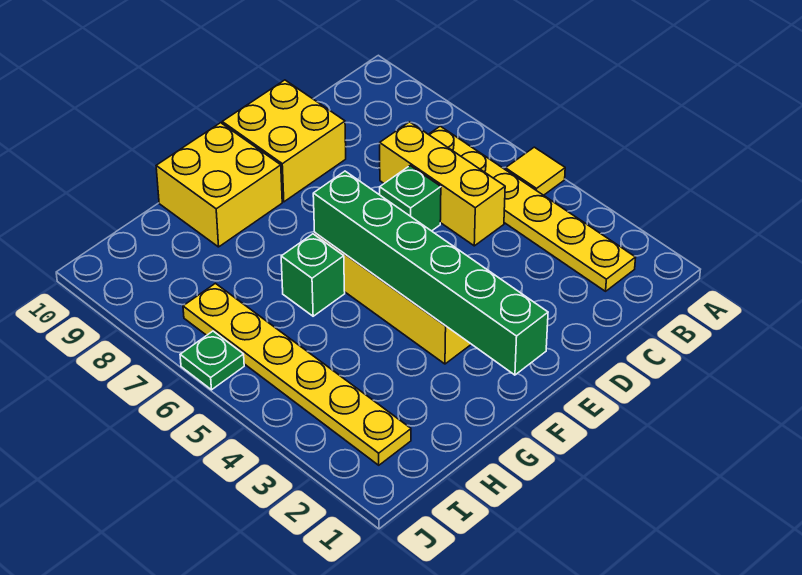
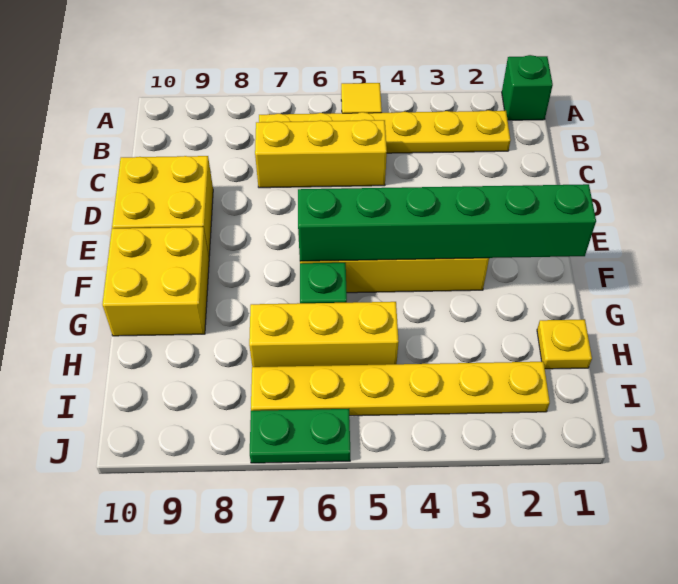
green brick D6 level 1 -> green brick A1 level 1
none -> yellow plate H1 level 1
none -> yellow brick H5:H7 level 1
green plate J6 level 1 -> green plate J6:J7 level 1

